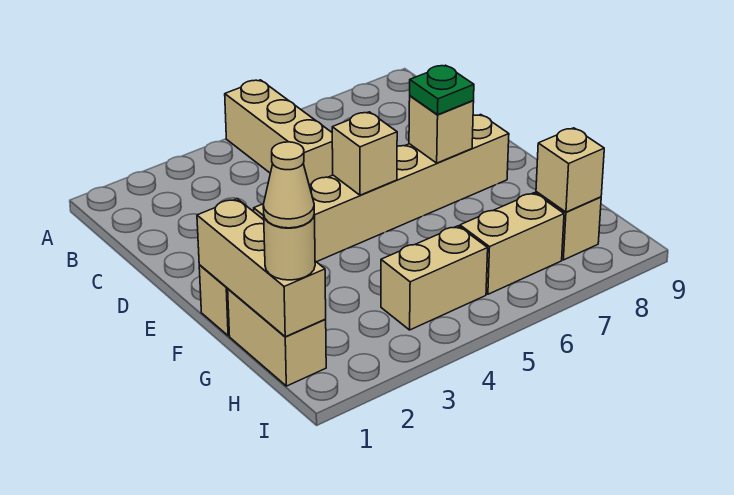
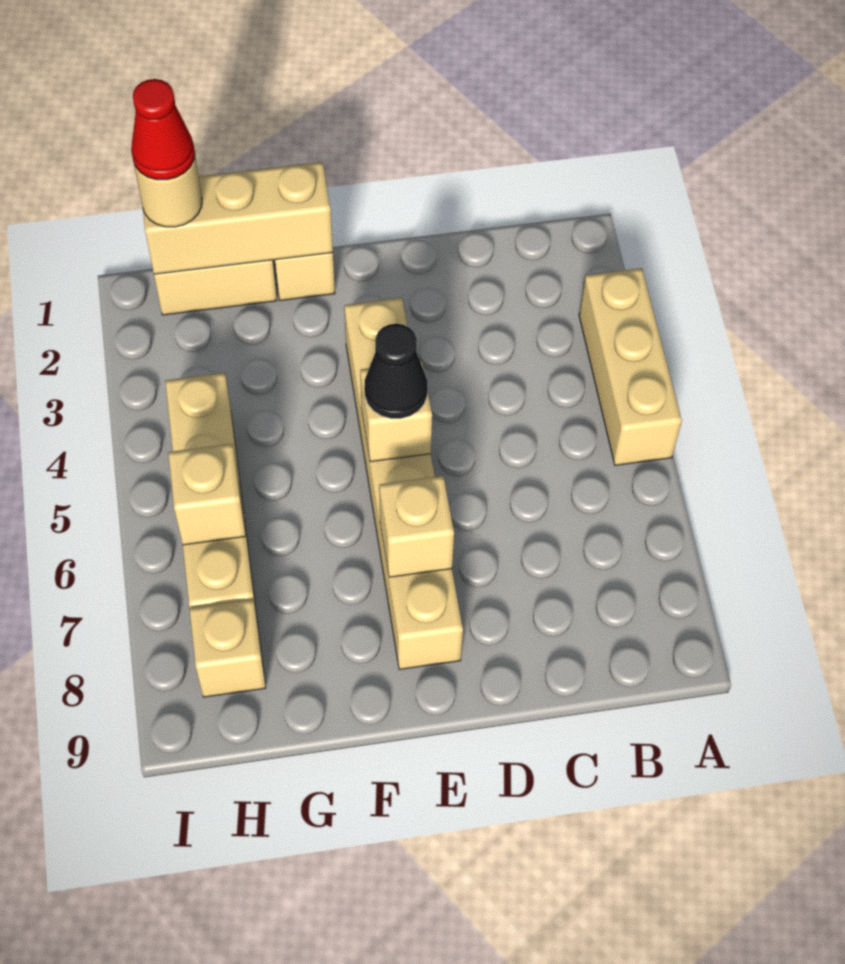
tan brick A5:C5 level 1 -> tan brick A3:A5 level 1
none -> black cone E5 level 3
green plate E7 level 3 -> none
tan cone H1 level 4 -> red cone H1 level 4
tan brick H8 level 2 -> tan brick H6 level 2

